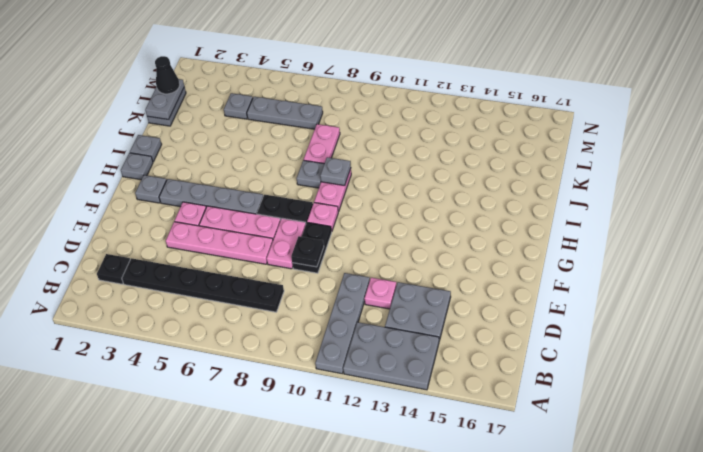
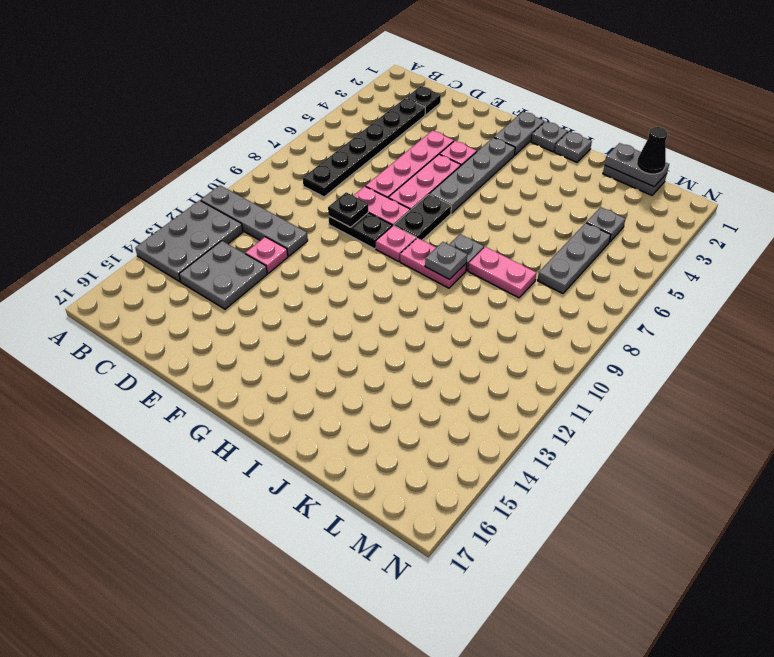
grey plate G2 level 1 -> grey plate G1:G2 level 1

